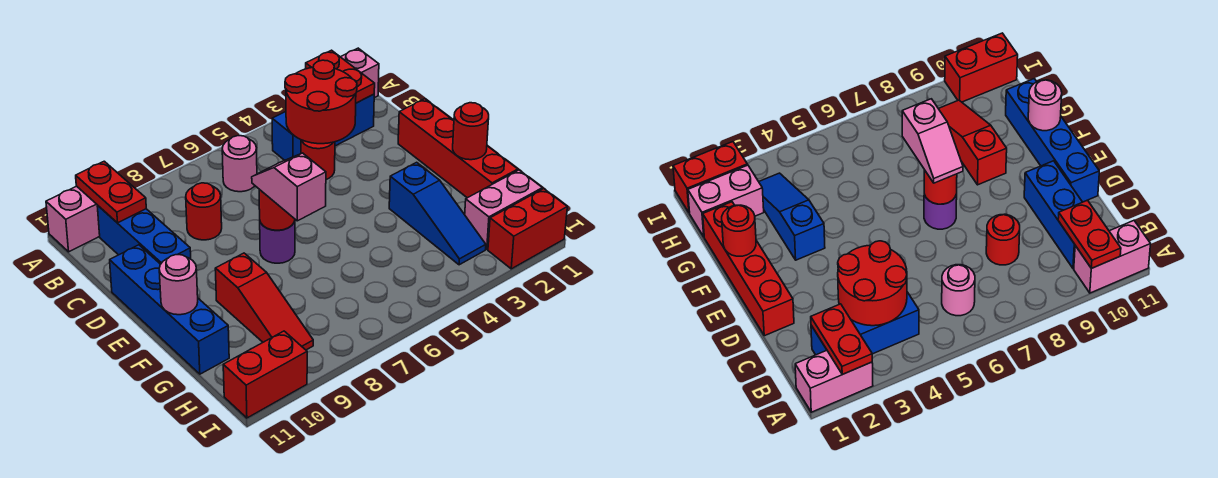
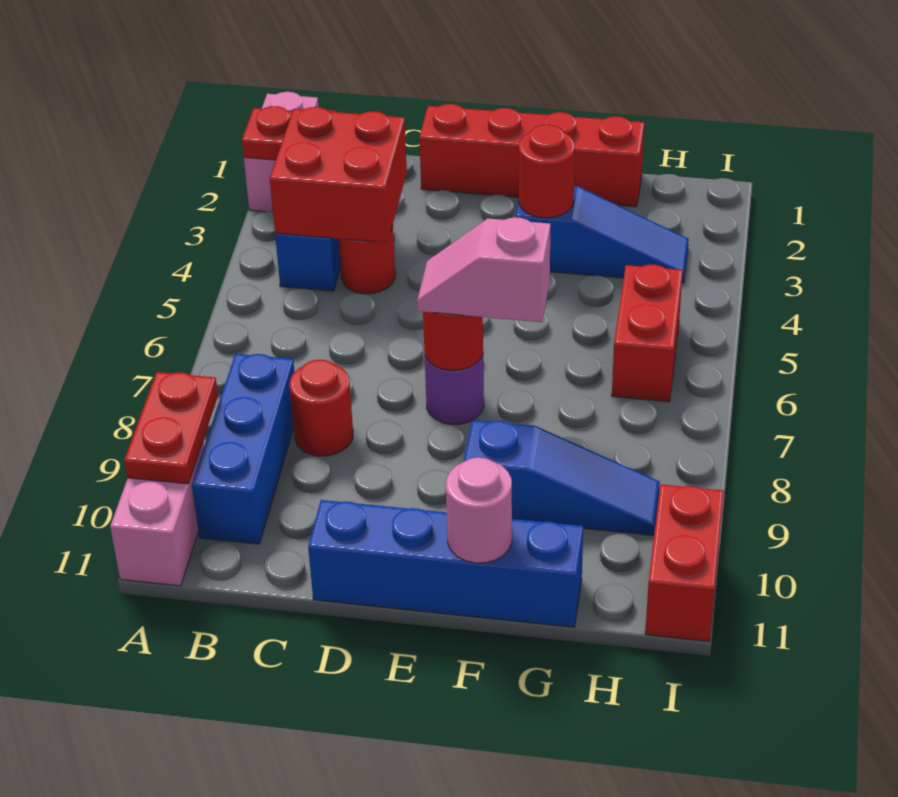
red plate A10:B10 level 2 -> red plate A9:A10 level 2
red round brick B3:C4 level 2 -> red brick B3:C4 level 2
pink round brick B6 level 1 -> none
blue brick B10:D10 level 1 -> blue brick B8:B10 level 1
red round brick F1 level 2 -> red round brick F3 level 2
red slope F9:H9 level 1 top F -> blue slope F9:H9 level 1 top F
pink brick H1:H2 level 1 -> none
red brick I1:I2 level 1 -> red brick H5:H6 level 1

